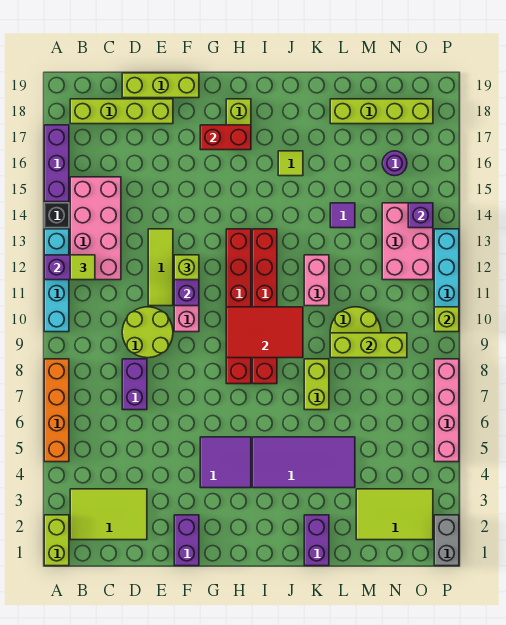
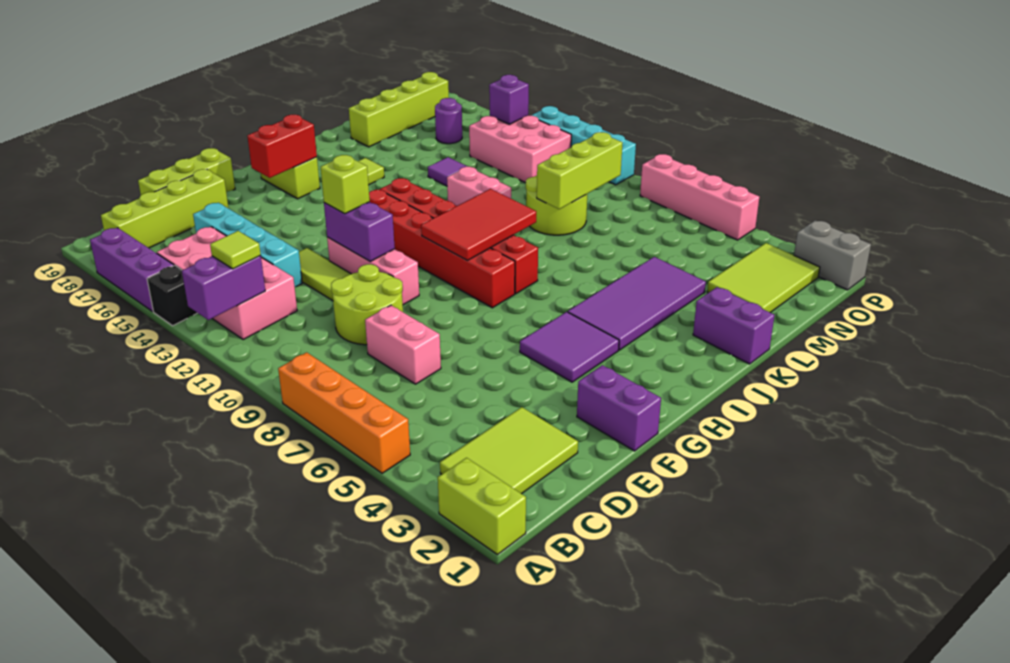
cyan brick A10:A13 level 1 -> cyan brick D13:D16 level 1
purple brick D7:D8 level 1 -> pink brick D7:D8 level 1
lime brick K7:K8 level 1 -> none
lime brick P10 level 2 -> none

